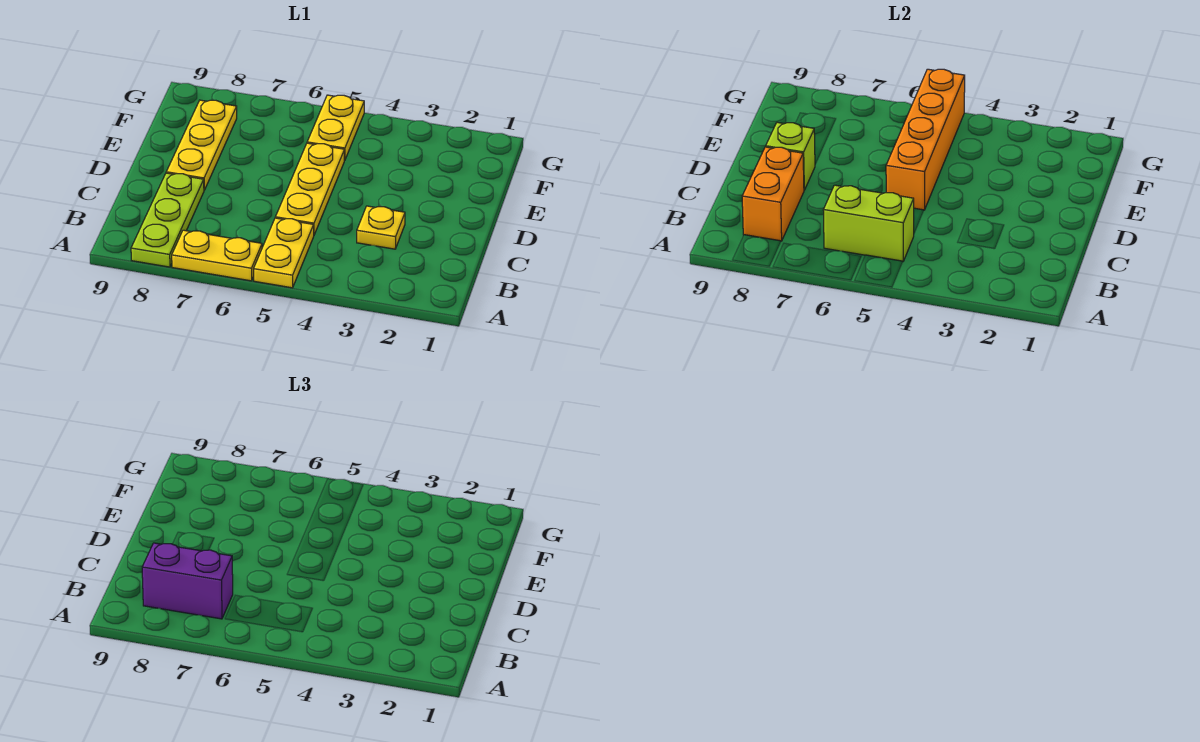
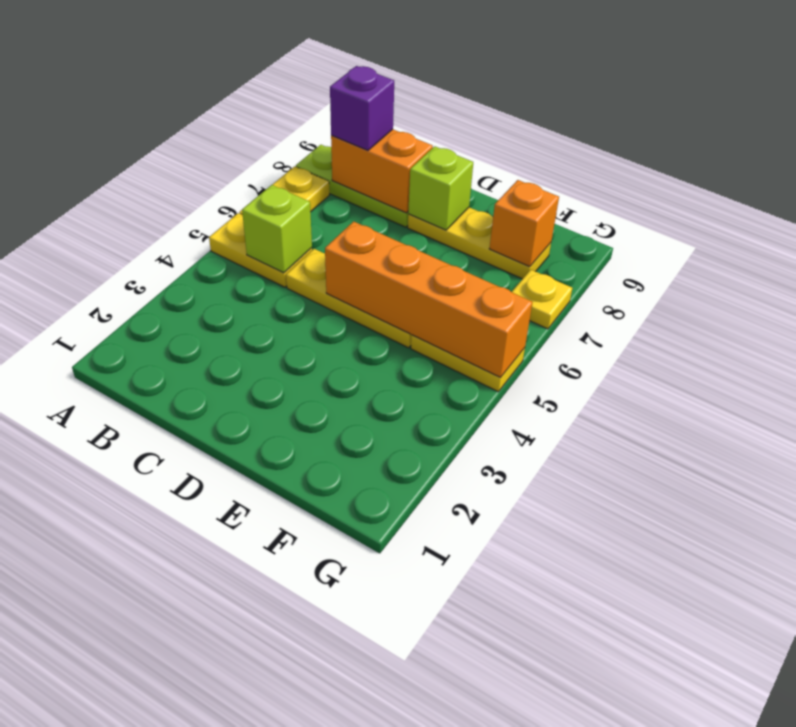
lime brick B5:B6 level 2 -> lime brick B5 level 2
purple brick B7:B8 level 3 -> purple brick B8 level 3
yellow plate C3 level 1 -> yellow plate G7 level 1
none -> orange brick F8 level 2

